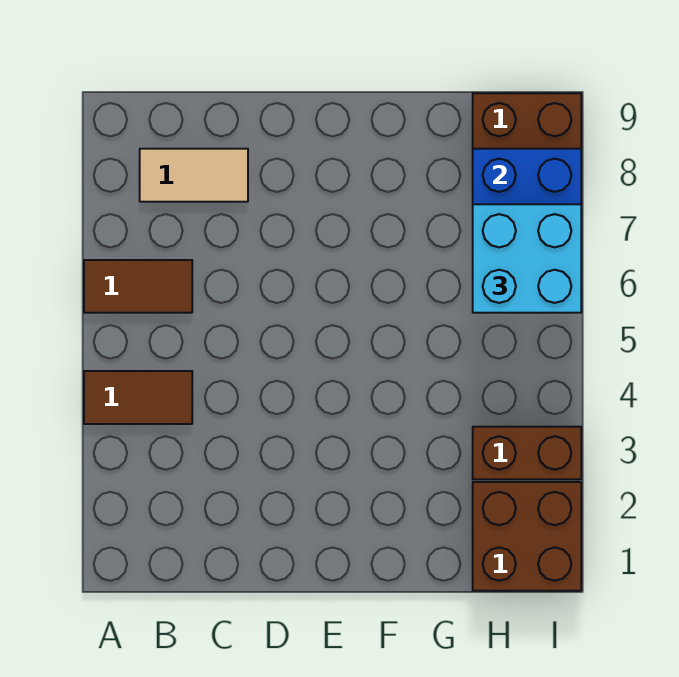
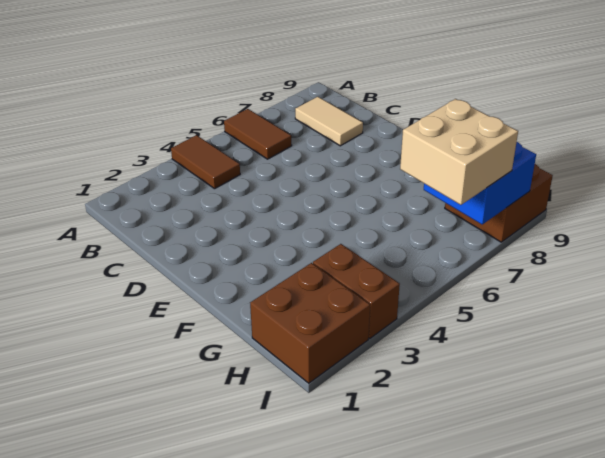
cyan brick H6:I7 level 3 -> tan brick H6:I7 level 3

